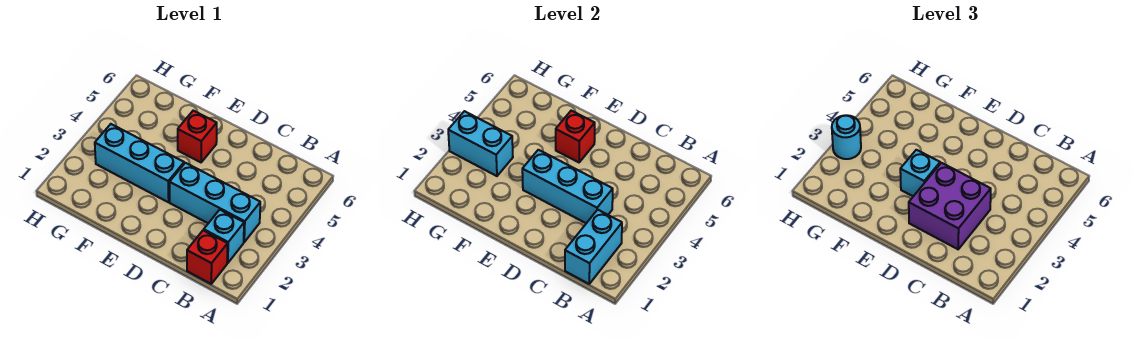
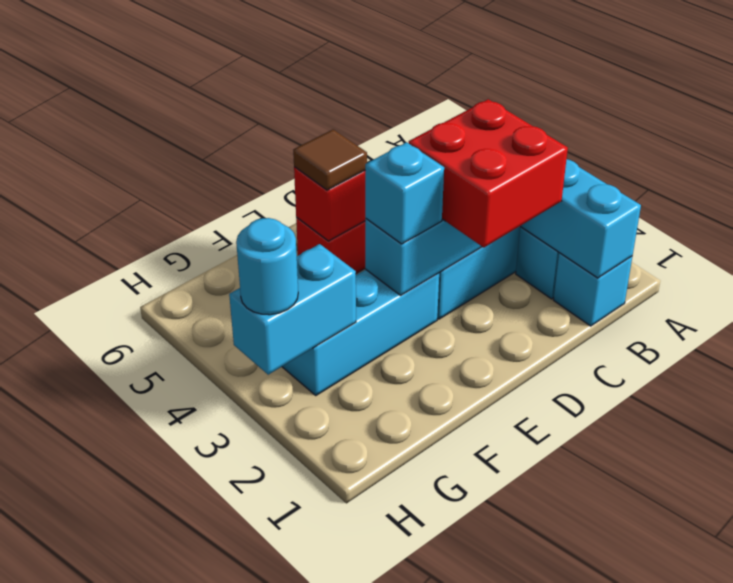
red brick B1 level 1 -> cyan brick B1 level 1
purple brick C2:D3 level 3 -> red brick C2:D3 level 3
none -> brown tile E5 level 3

